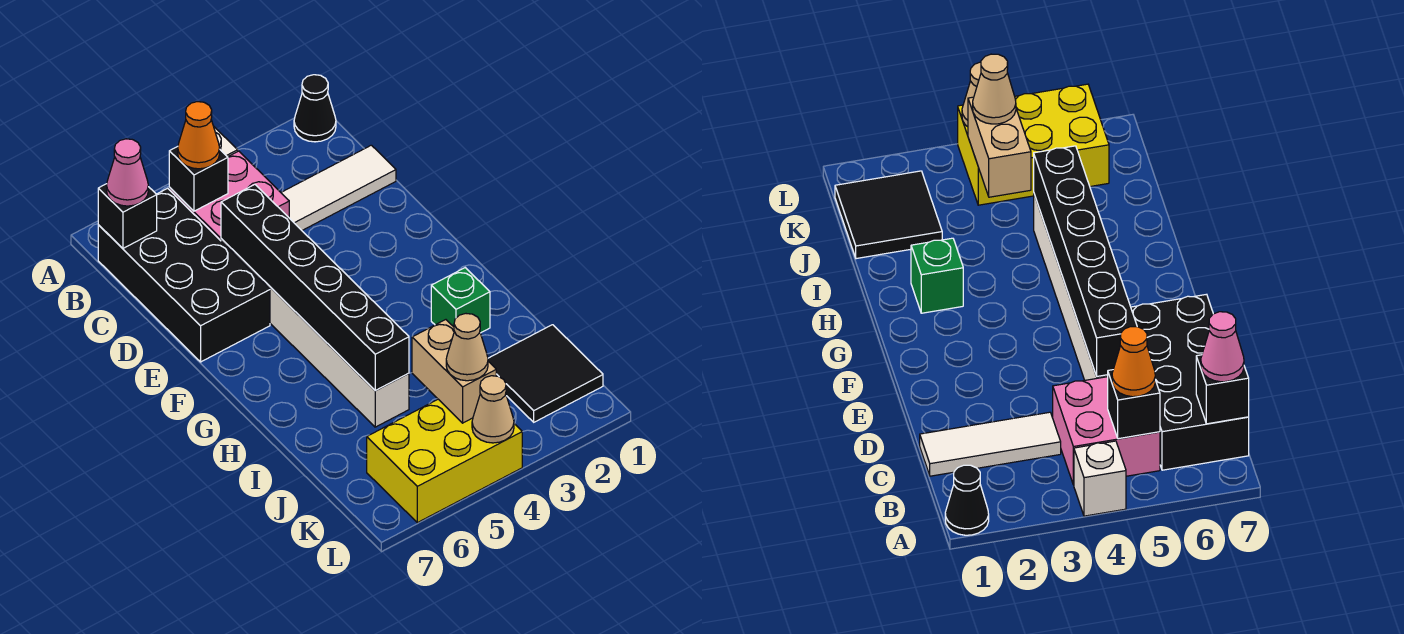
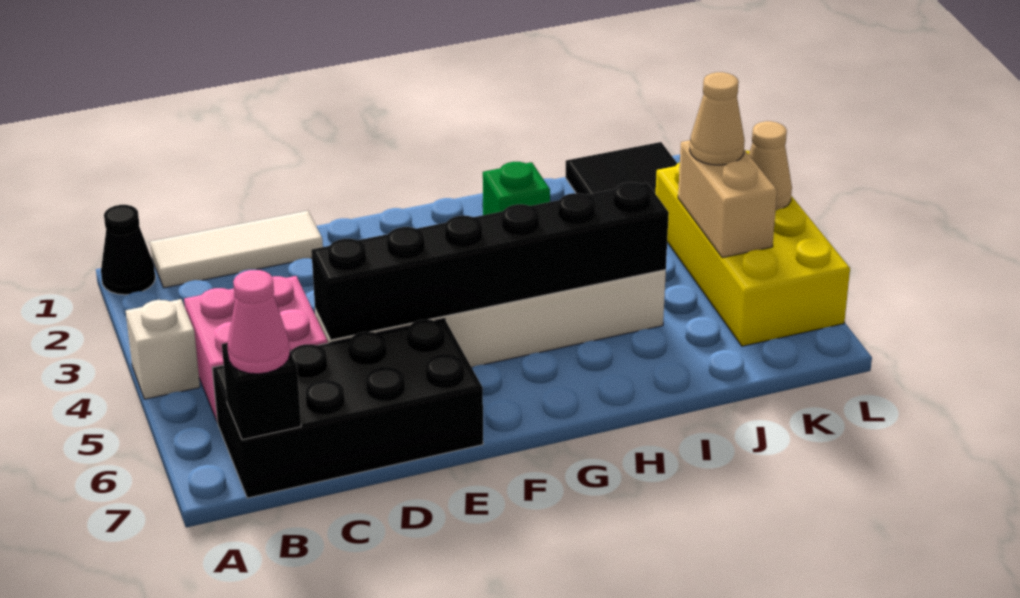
black brick B5 level 2 -> none
orange cone B5 level 3 -> none
white tile C1:C3 level 1 -> white tile B1:D1 level 1
tan brick J4:K4 level 2 -> tan brick K4:K5 level 2
yellow brick K4:L6 level 1 -> yellow brick K3:L6 level 1

